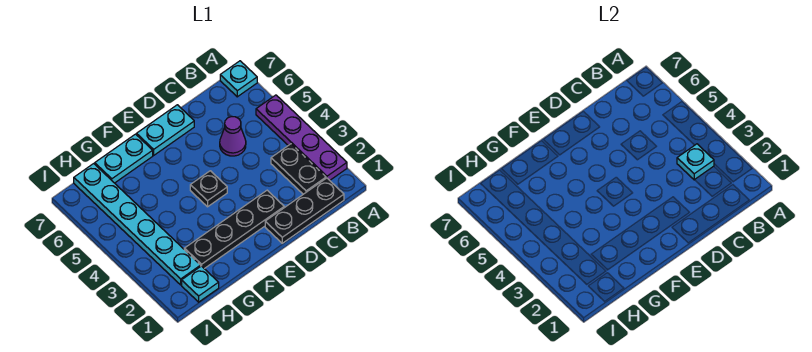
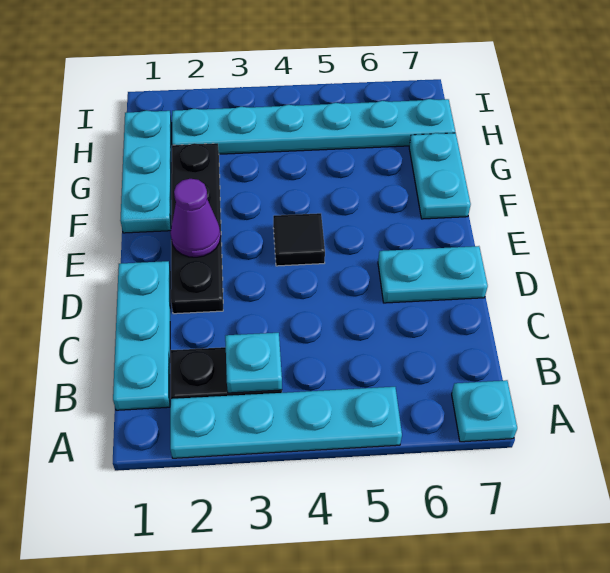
purple plate A2:A5 level 1 -> cyan plate A2:A5 level 1
black plate B1:D1 level 1 -> cyan plate B1:D1 level 1
purple cone C5 level 1 -> purple cone E2 level 2
cyan plate D7:E7 level 1 -> cyan plate D6:D7 level 1
black plate E4 level 1 -> black tile E4 level 1
cyan plate H1 level 1 -> cyan plate F1:H1 level 1

